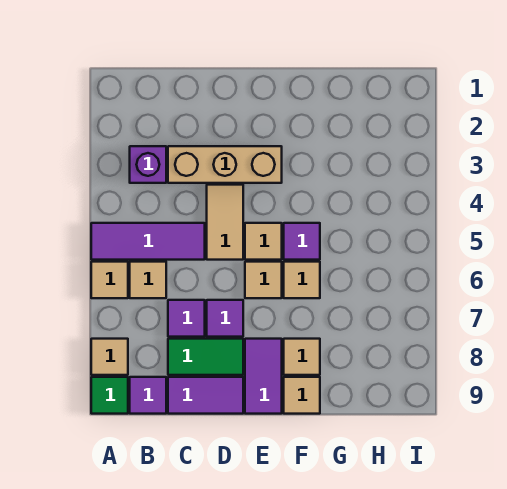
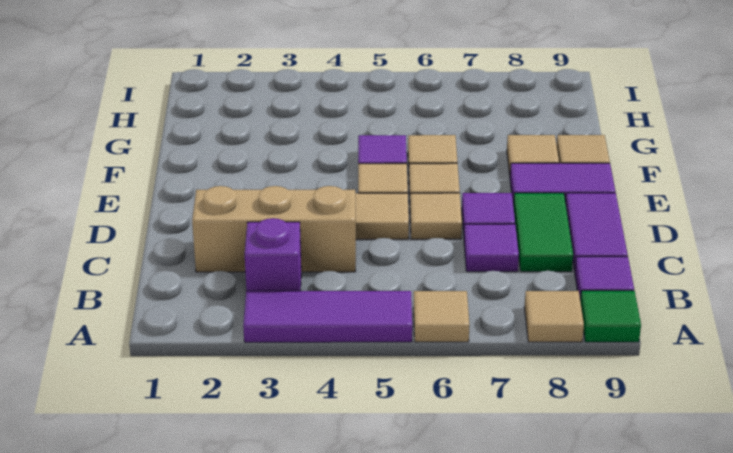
purple tile A5:C5 level 1 -> purple tile A3:A5 level 1
tan tile B6 level 1 -> tan tile D6 level 1
tan brick C3:E3 level 1 -> tan brick C2:C4 level 1

